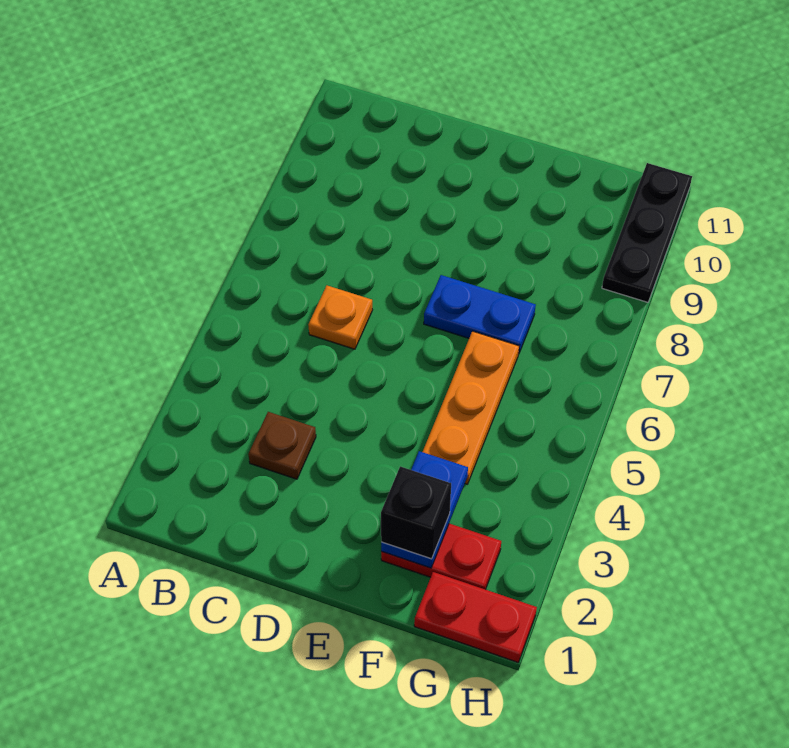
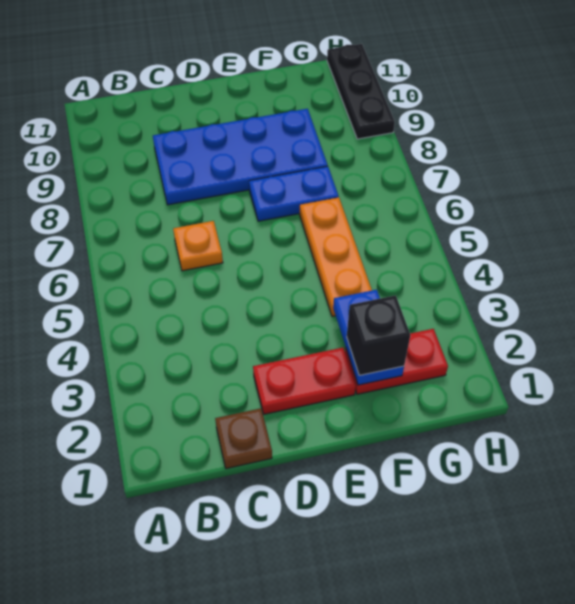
brown plate C3 level 1 -> brown plate C1 level 1
none -> blue plate C8:F9 level 1
red plate G1:H1 level 1 -> red plate D2:E2 level 1

